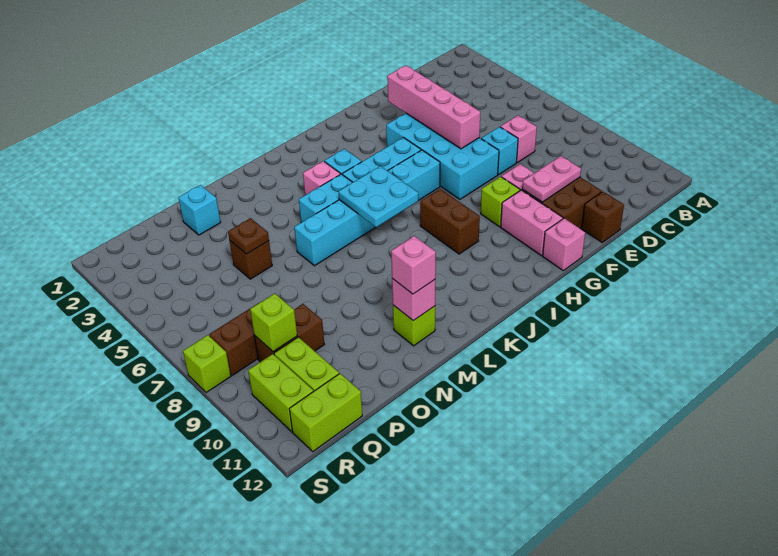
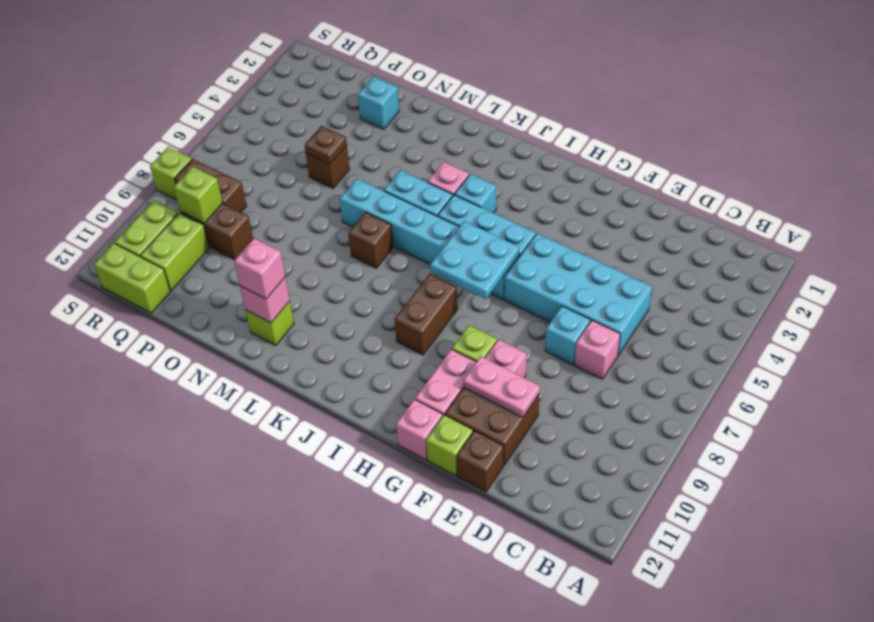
pink brick F3:F6 level 2 -> none
cyan brick F4:G7 level 1 -> cyan brick D5:G6 level 1
none -> lime brick F12 level 1
cyan plate J6:K7 level 2 -> cyan plate H6:I7 level 2
none -> brown brick L7 level 1

